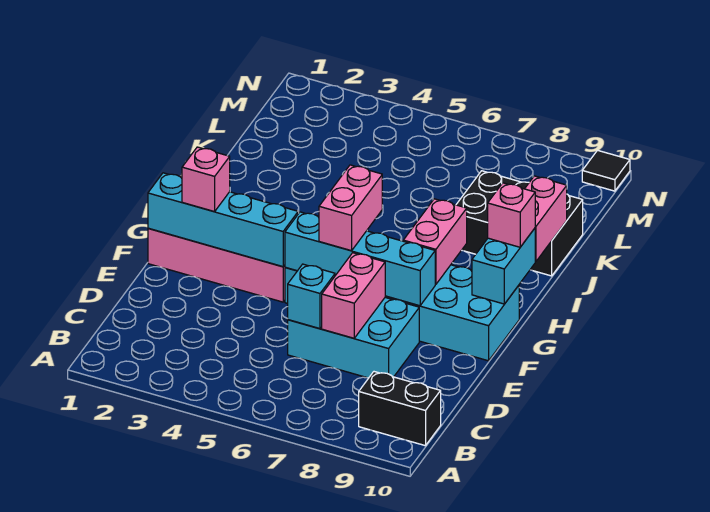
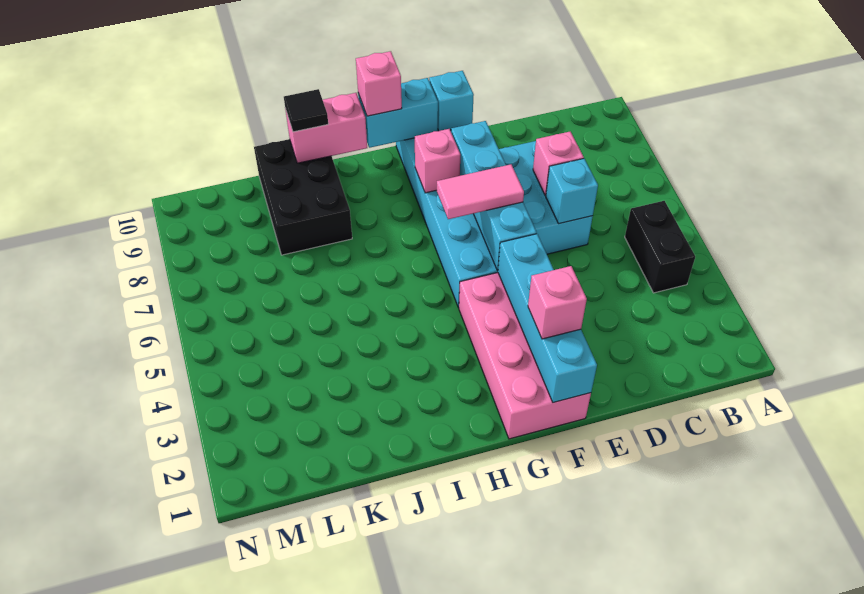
black brick B9:B10 level 1 -> black brick B4:B5 level 1
pink brick D7:E7 level 2 -> pink brick D7 level 2
pink brick F6:G6 level 3 -> pink tile F6:G6 level 3
none -> cyan brick F10 level 2
pink brick G8:H8 level 2 -> pink brick G8 level 2
black tile N10 level 1 -> black tile J10 level 3

